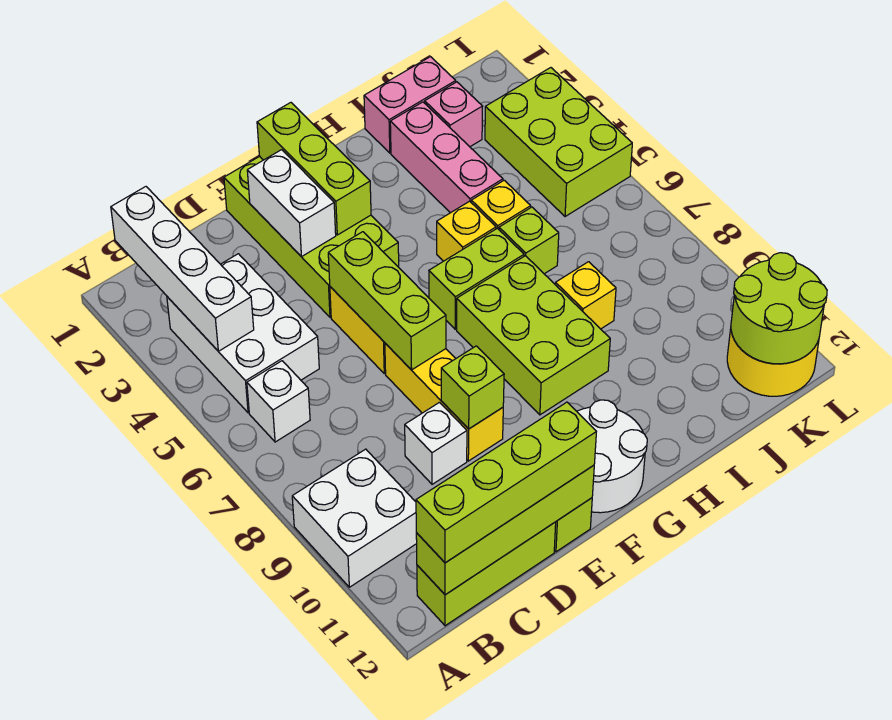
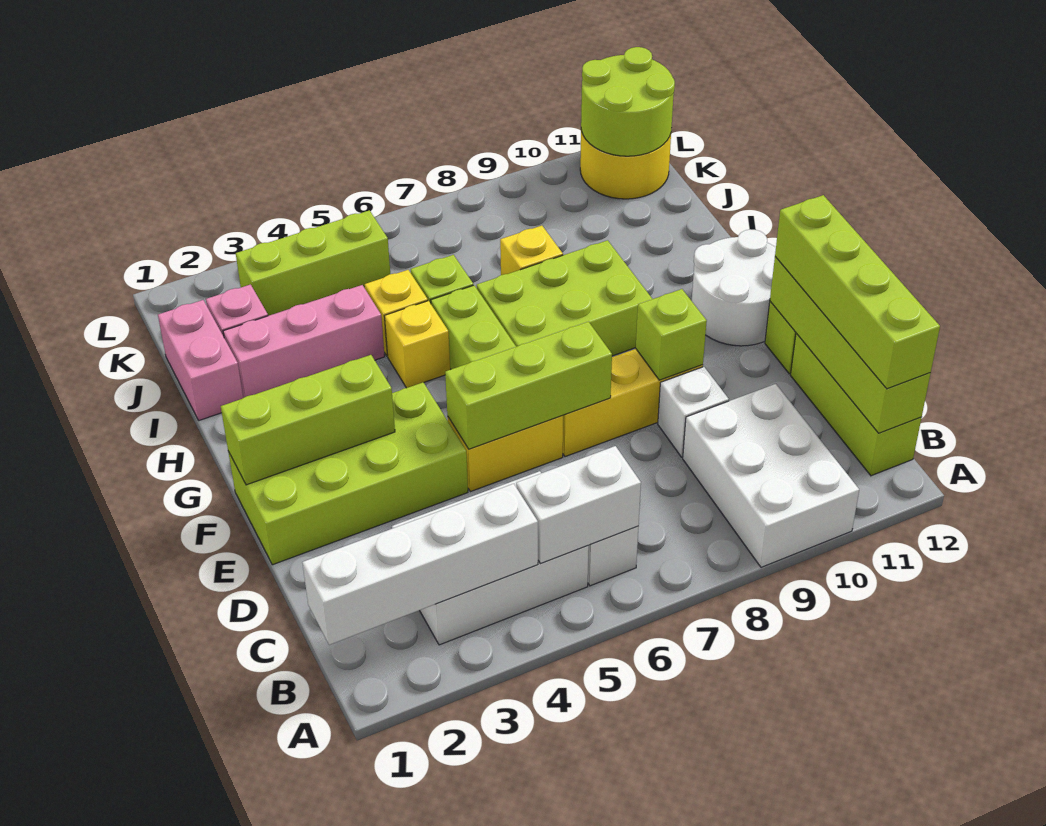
white brick A9:B10 level 1 -> white brick A9:C10 level 1
white brick E2:E3 level 2 -> white brick B5:B6 level 2
lime brick K3:L5 level 1 -> lime brick K3:K5 level 1

